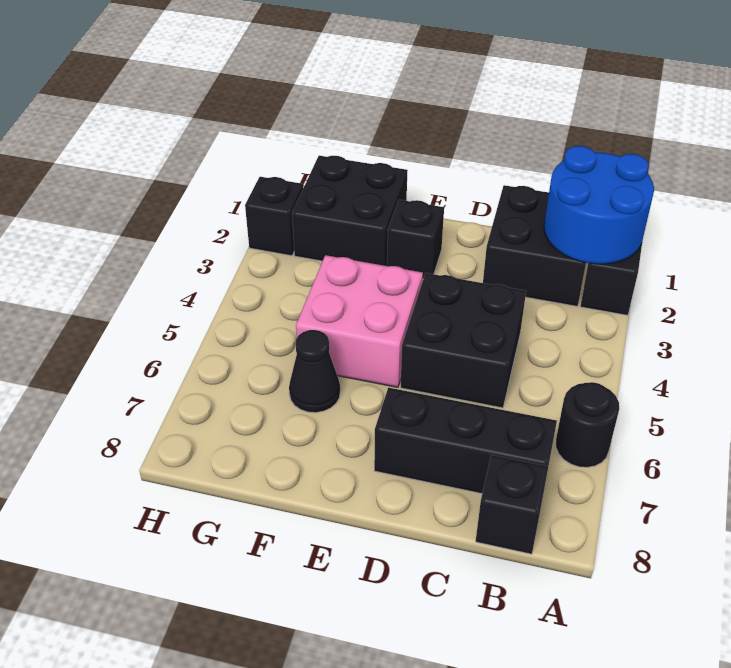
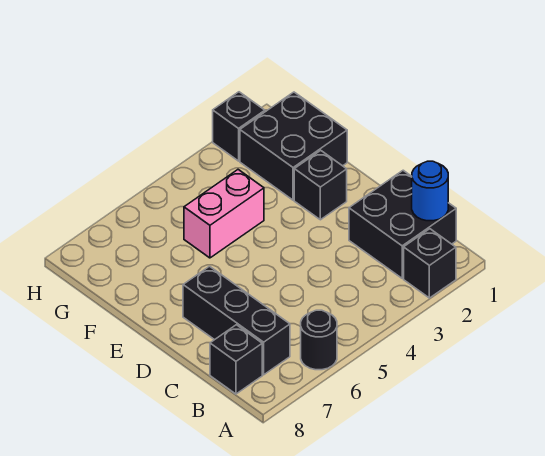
blue round brick A1:B2 level 2 -> blue round brick B1 level 2
black brick C4:D5 level 1 -> none
pink brick E4:F5 level 1 -> pink brick F4:F5 level 1
black cone F6 level 1 -> none

